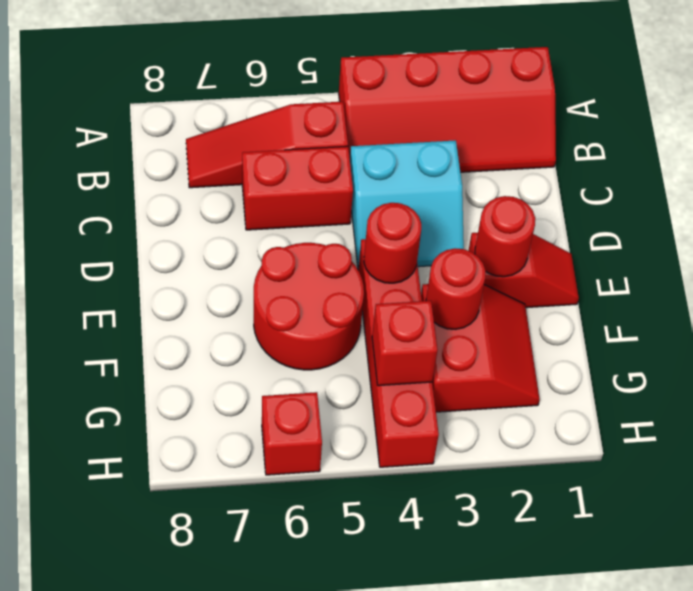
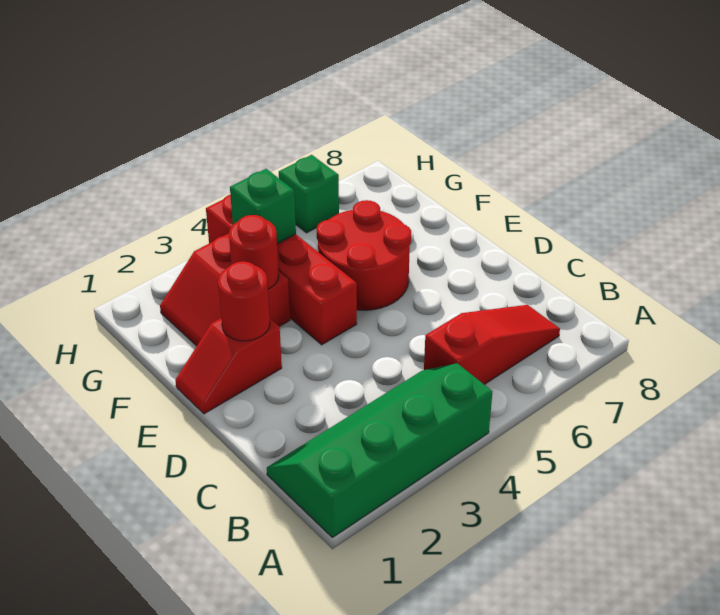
red slope A1:B4 level 1 top A -> green slope A1:B4 level 1 top A
cyan slope C3:D4 level 1 top C -> none
red brick C5:C6 level 1 -> none
red round brick E4 level 2 -> none
red brick G4 level 2 -> green brick G4 level 2
red brick H6 level 1 -> green brick H6 level 1

